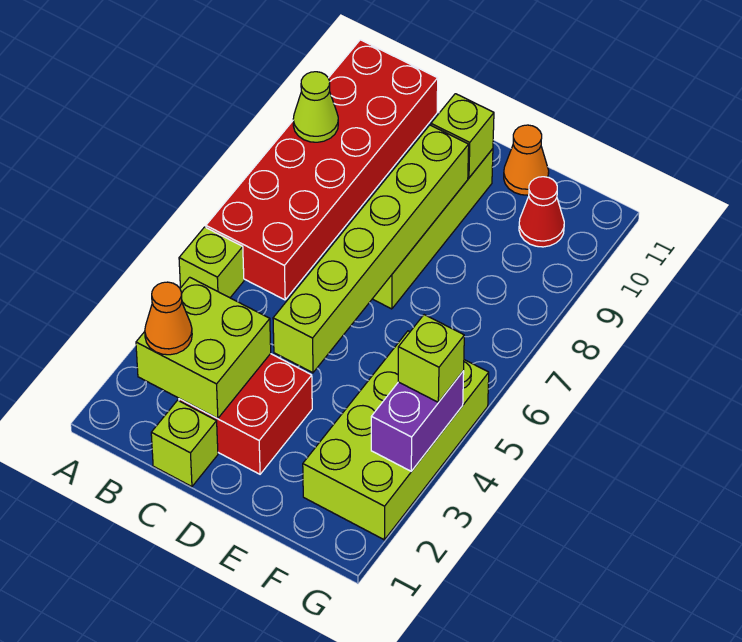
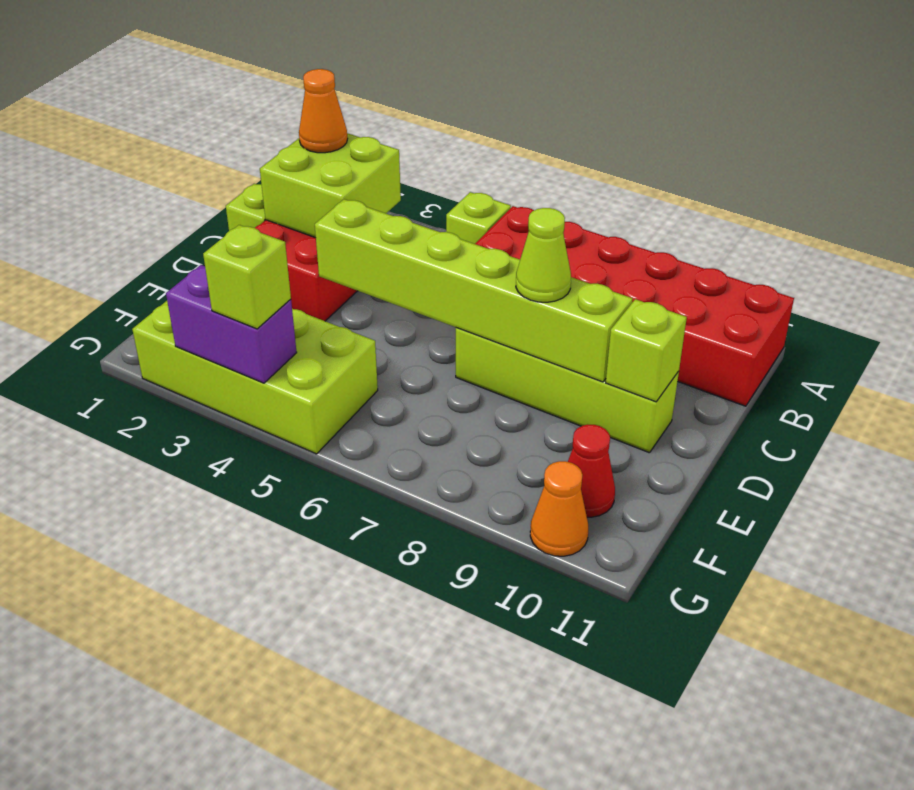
lime cone A9 level 2 -> lime cone D8 level 3
orange cone E11 level 1 -> orange cone G10 level 1

